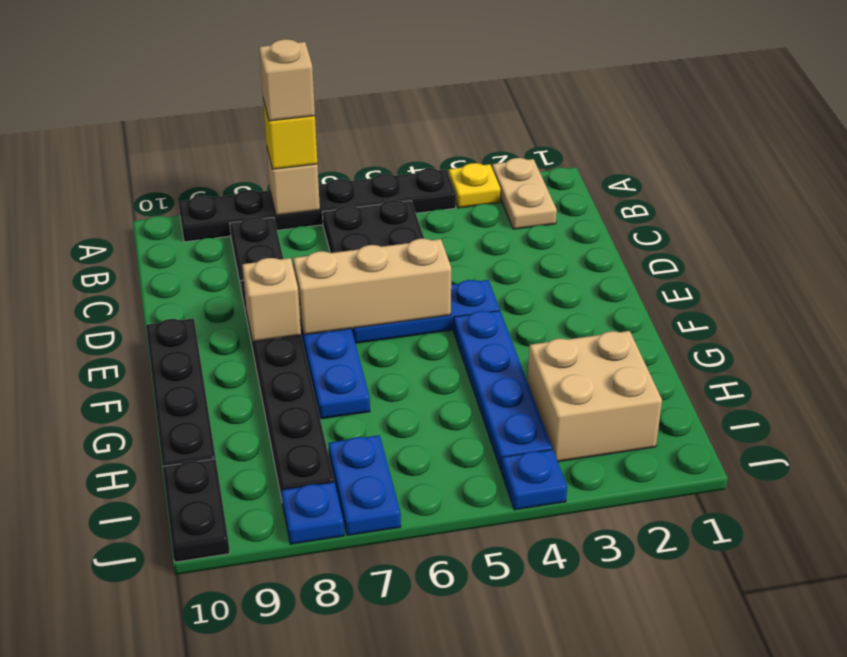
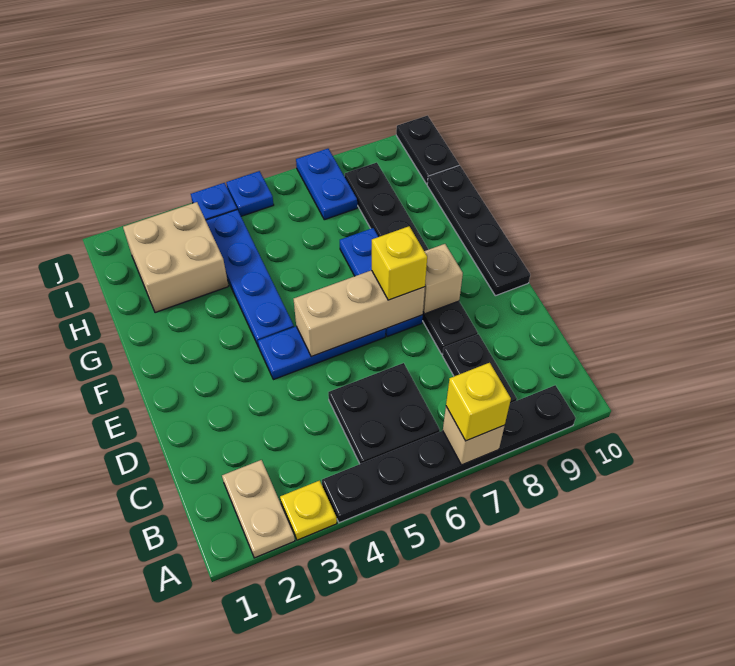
tan brick A7 level 4 -> none
none -> yellow brick E7 level 3
blue plate J8 level 1 -> blue plate J5 level 1

